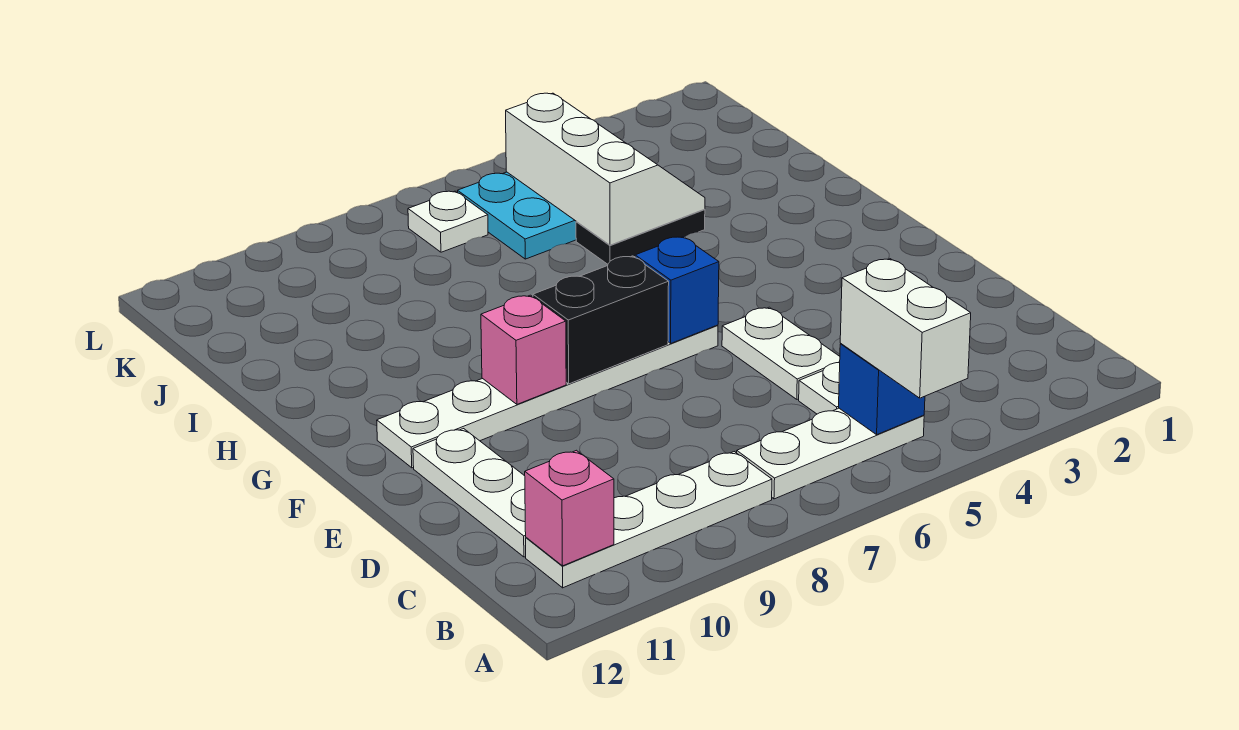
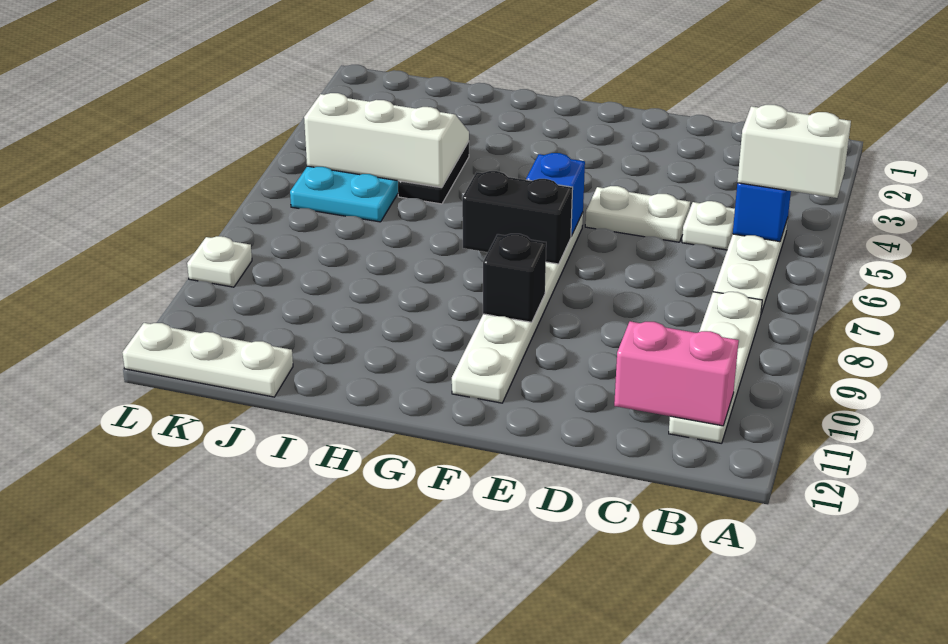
pink brick B11 level 2 -> pink brick B11:C11 level 2
white plate C11:E11 level 1 -> white plate J12:L12 level 1
black brick F7:F8 level 2 -> black brick F7:G7 level 2
pink brick F9 level 2 -> black brick F9 level 2
white plate K7 level 1 -> white plate L9 level 1

